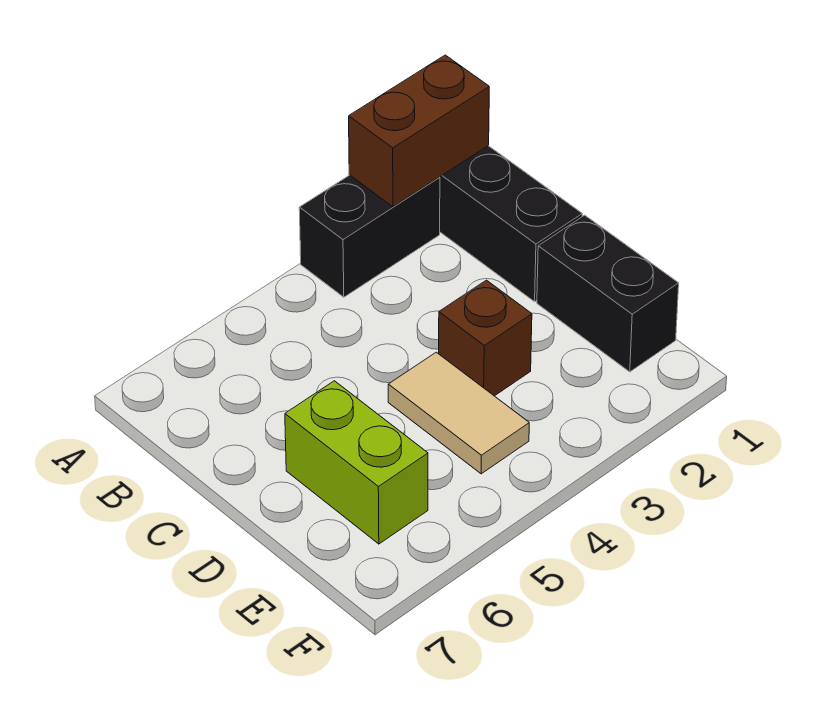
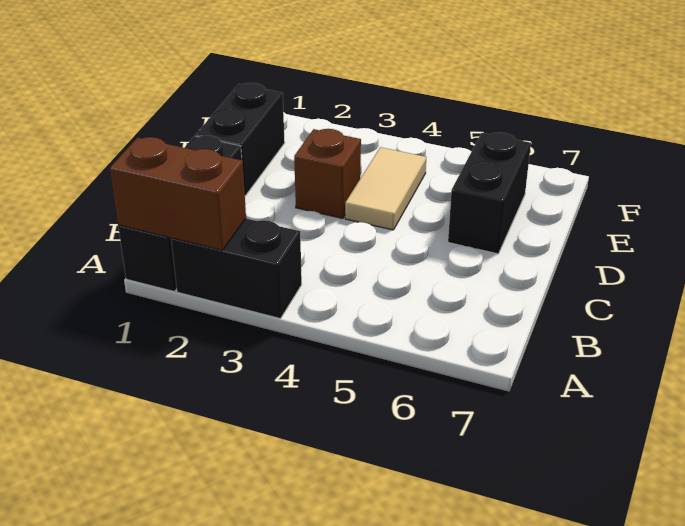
lime brick D6:E6 level 1 -> black brick D6:E6 level 1

